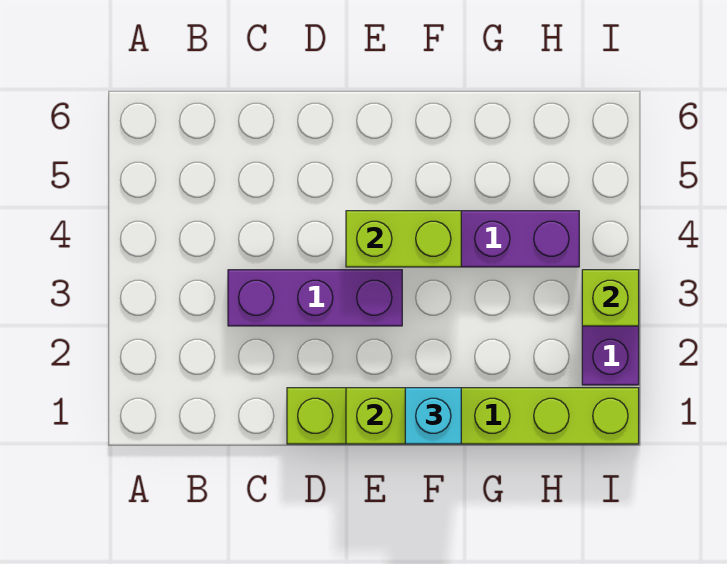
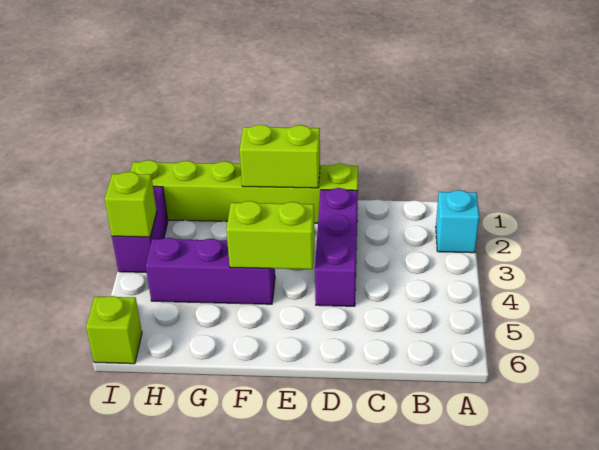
purple brick C3:E3 level 1 -> purple brick D2:D4 level 1
cyan brick F1 level 3 -> cyan brick A2 level 1
none -> lime brick I6 level 1

